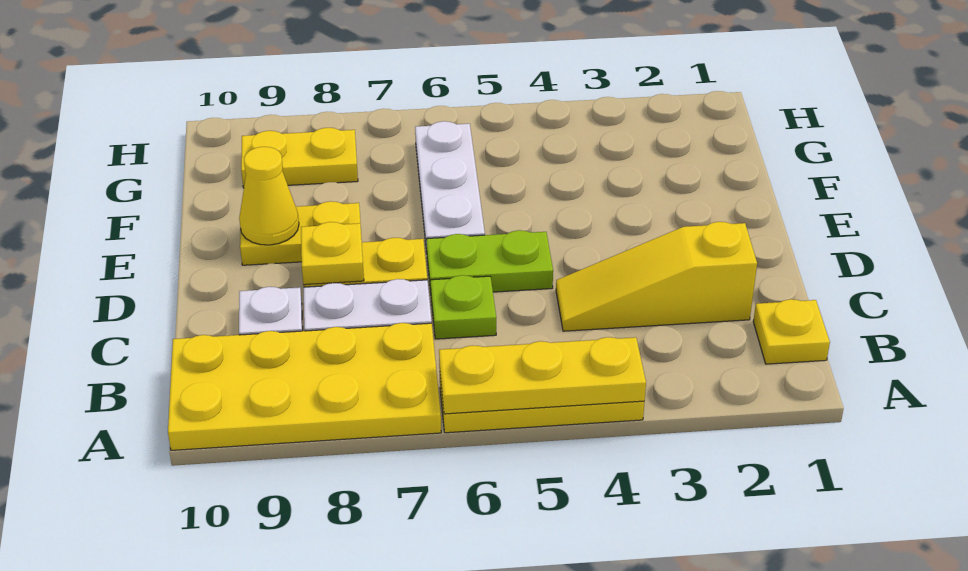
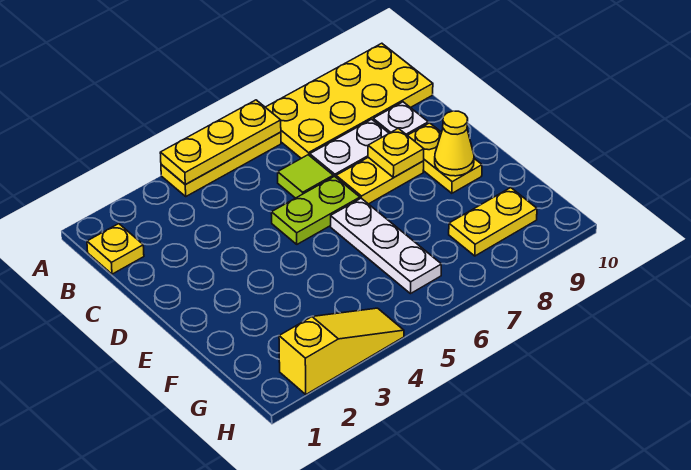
yellow slope C2:C4 level 1 top 2 -> yellow slope H2:H4 level 1 top 2
lime plate C6 level 1 -> lime tile C6 level 1
yellow plate E8:E9 level 1 -> yellow plate D9:E9 level 1

